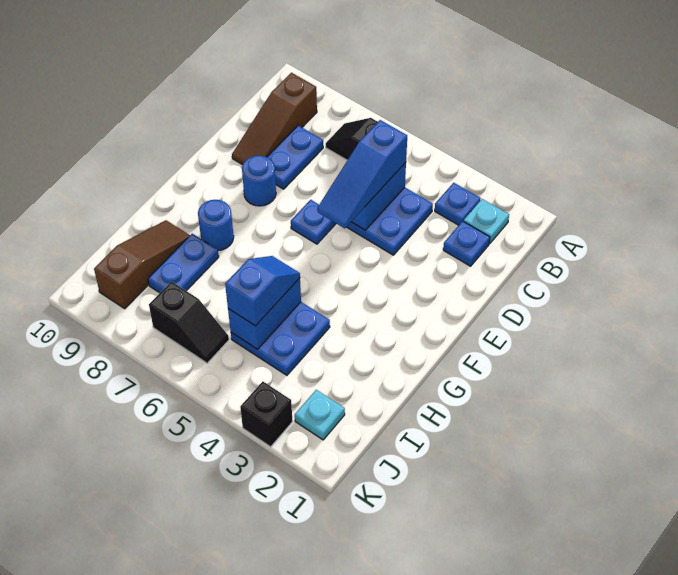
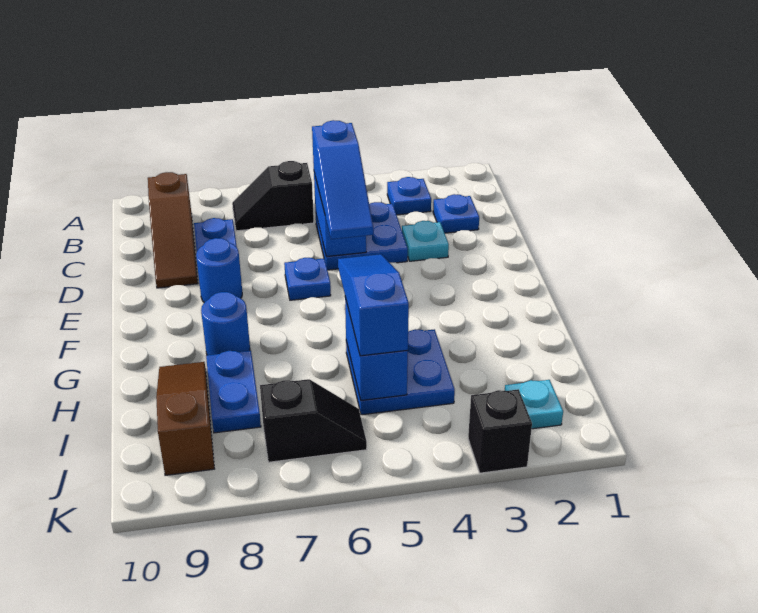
cyan plate B2 level 1 -> cyan plate D3 level 1
blue slope H5:I5 level 3 top I -> blue slope G5:I5 level 3 top I

